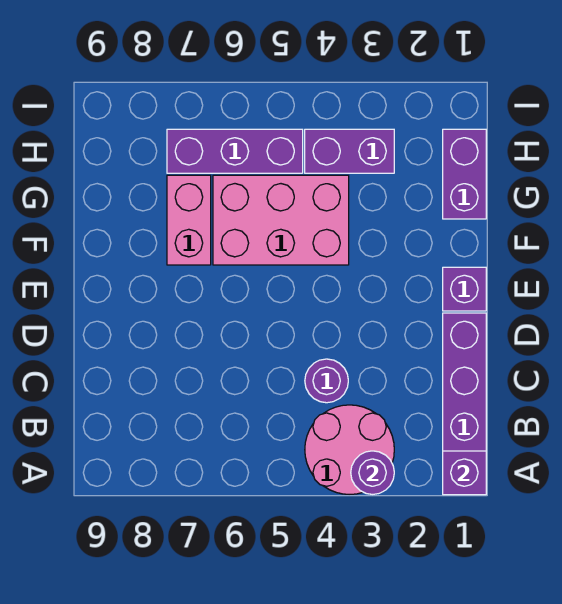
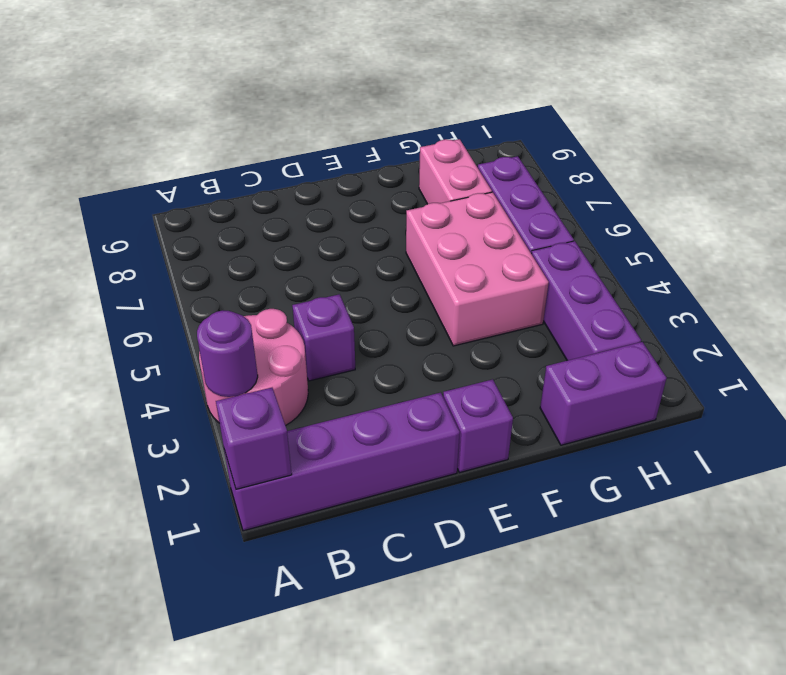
purple round brick C4 level 1 -> purple brick C4 level 1
pink brick F7:G7 level 1 -> pink brick G7:G8 level 1
purple brick H3:H4 level 1 -> purple brick H2:H4 level 1

